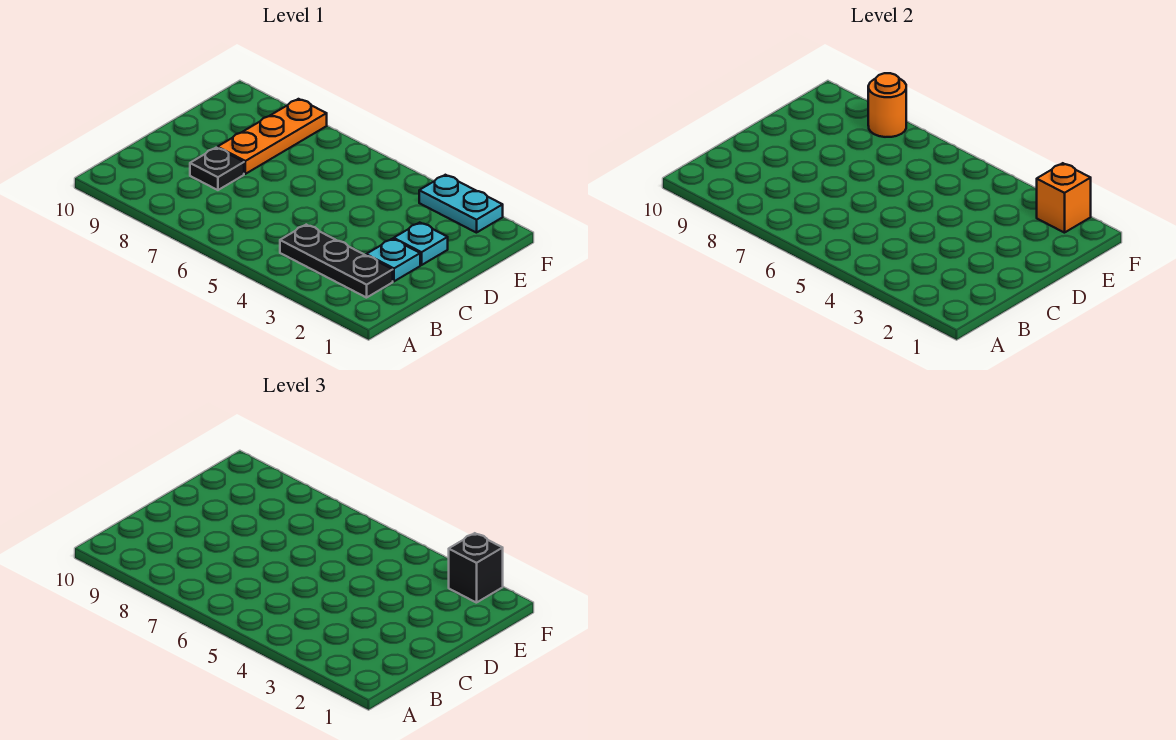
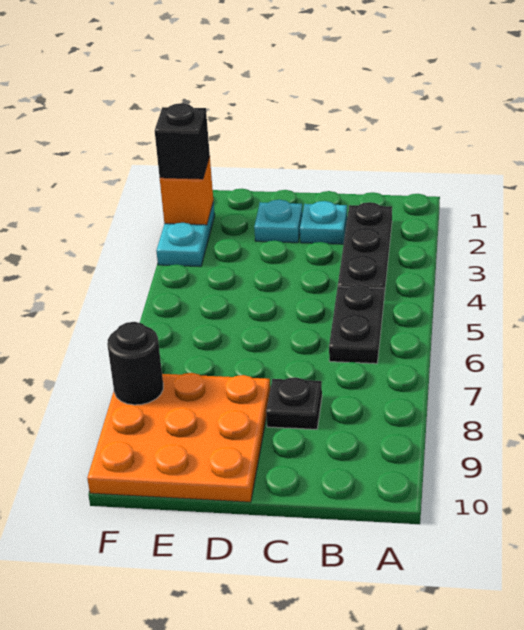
none -> black plate B5:B6 level 1
orange plate D8:F8 level 1 -> orange plate D8:F10 level 1
orange round brick F8 level 2 -> black round brick F8 level 2

